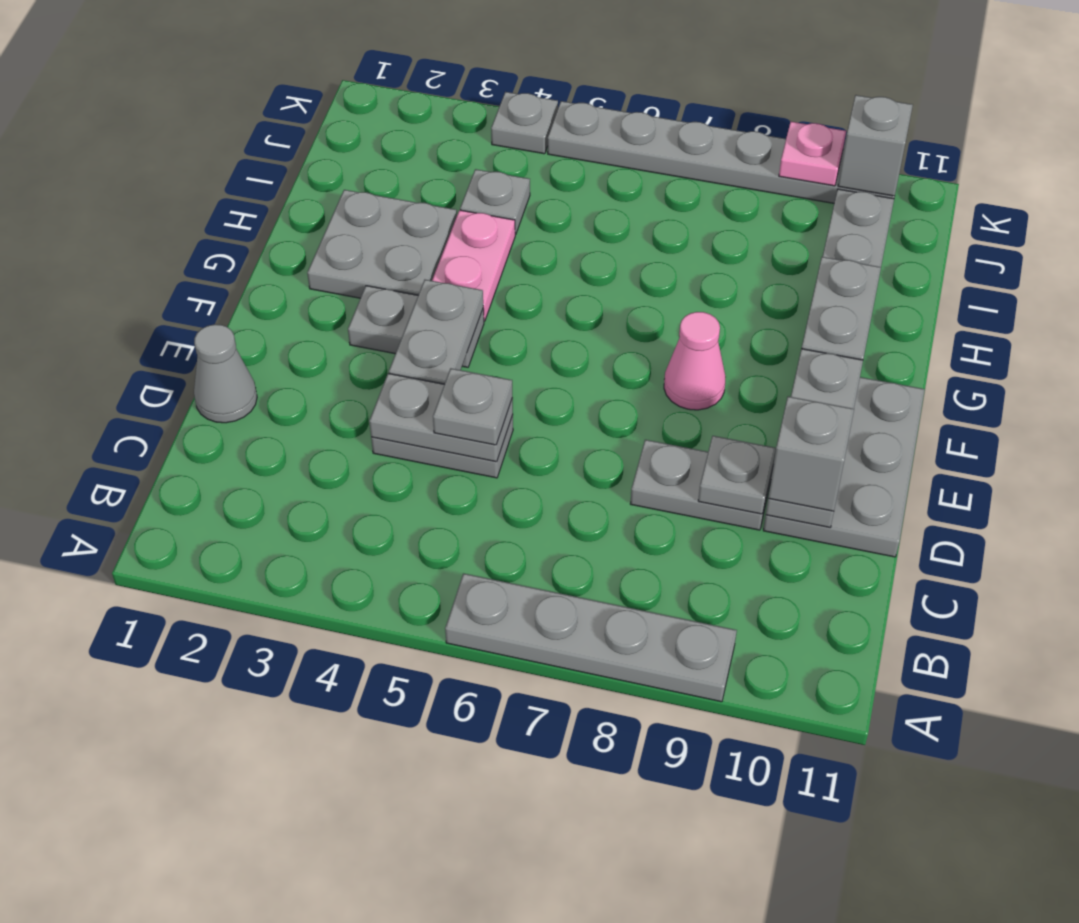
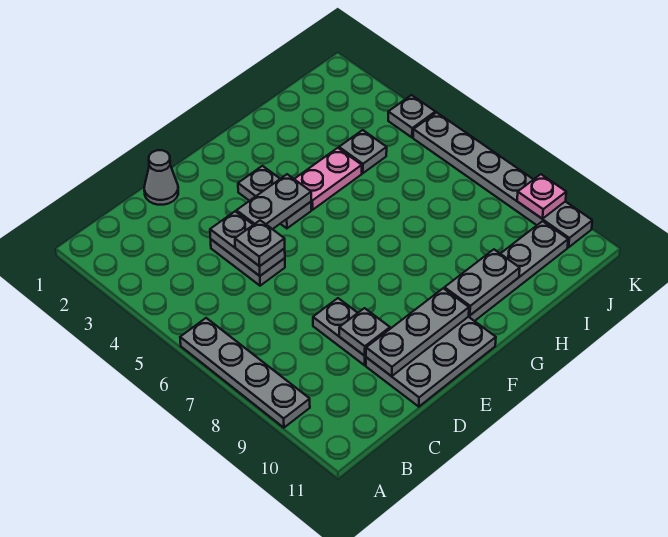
grey brick D10 level 3 -> none
pink cone F8 level 1 -> none
grey plate G2:H3 level 1 -> none
grey brick K10 level 2 -> none

